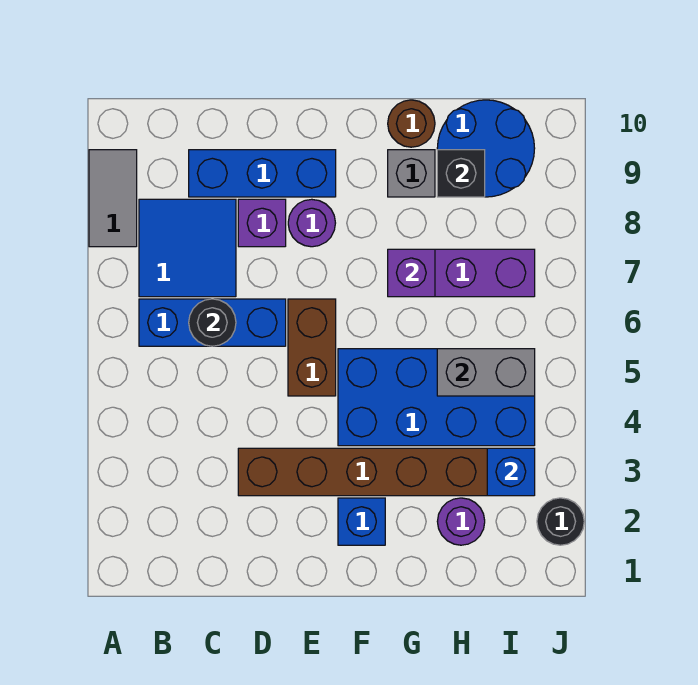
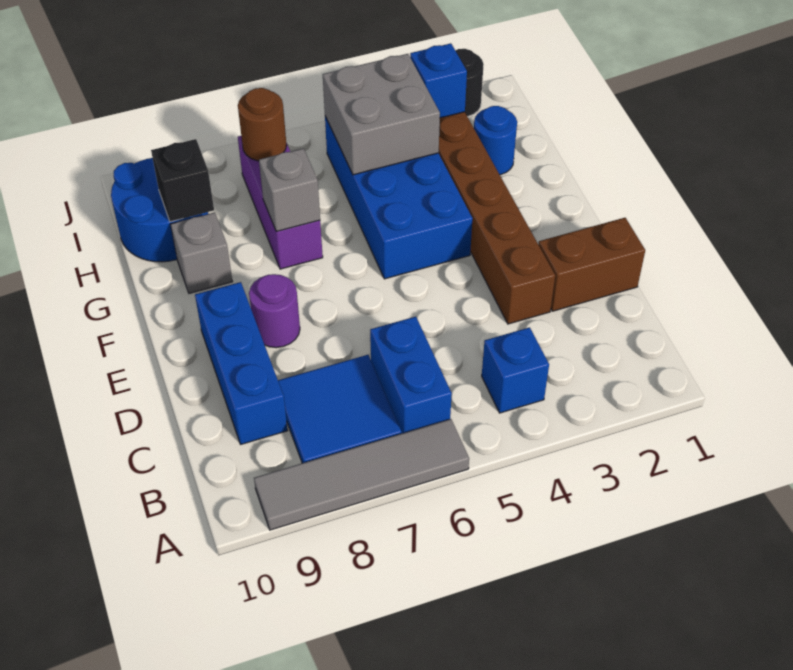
grey tile A8:A9 level 1 -> grey tile A6:A9 level 1
blue brick B6:D6 level 1 -> blue brick B6:C6 level 1
black round brick C6 level 2 -> none
purple brick D8 level 1 -> none
brown brick E5:E6 level 1 -> brown brick D1:D2 level 1
blue brick F2 level 1 -> blue brick B4 level 1
purple brick G7 level 2 -> grey brick G7 level 2
brown round brick G10 level 1 -> brown round brick I7 level 2
purple round brick H2 level 1 -> blue round brick H2 level 1
grey brick H5:I5 level 2 -> grey brick H4:I5 level 2

